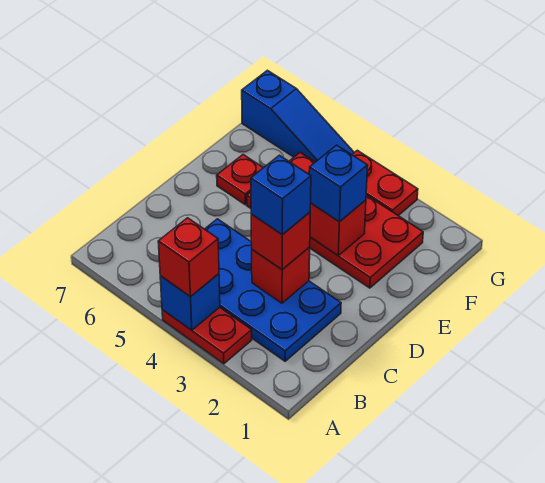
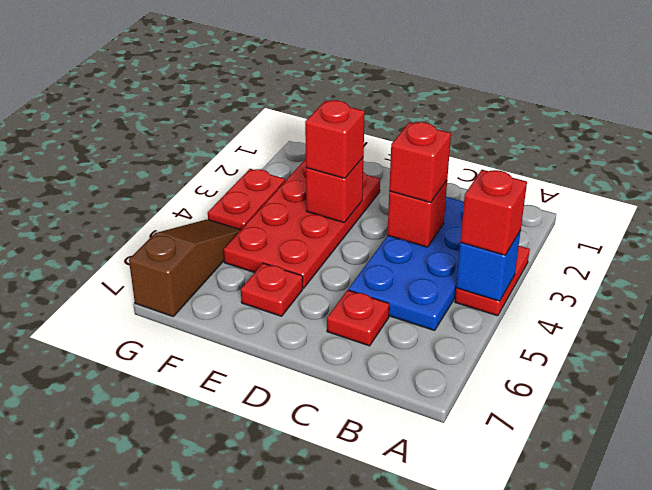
blue brick C3 level 4 -> none
none -> red plate C6 level 1
blue brick E3 level 3 -> red brick E3 level 3
blue slope G5:G7 level 1 top 7 -> brown slope G5:G7 level 1 top 7

